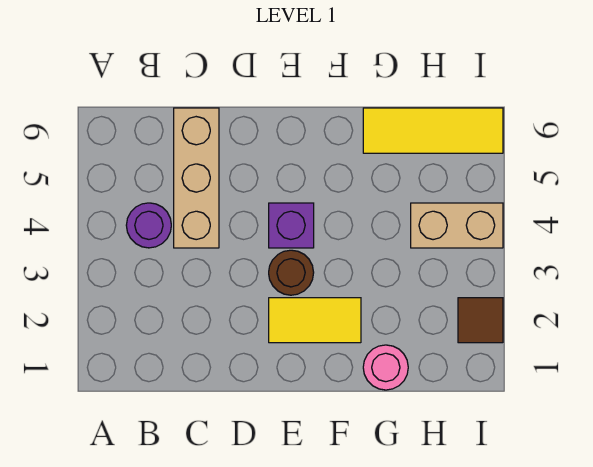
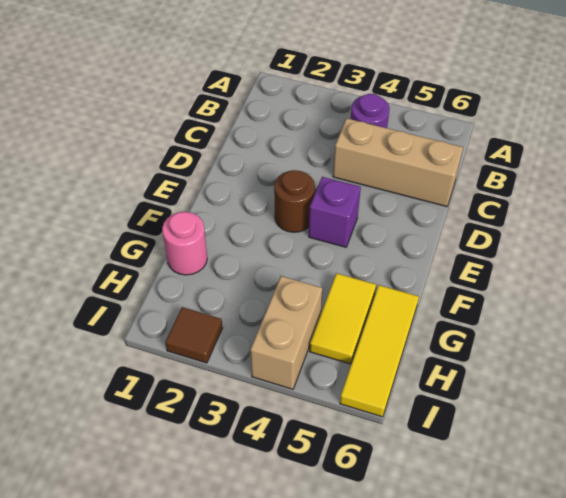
yellow tile E2:F2 level 1 -> yellow tile G5:H5 level 1

